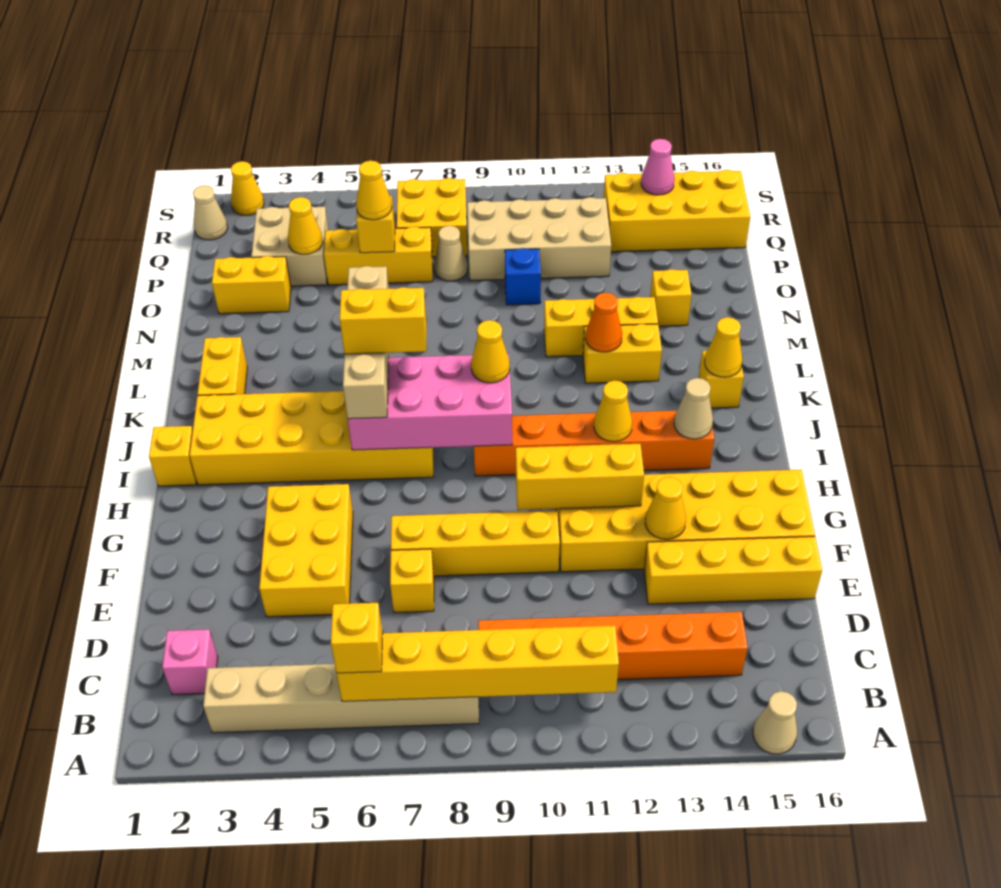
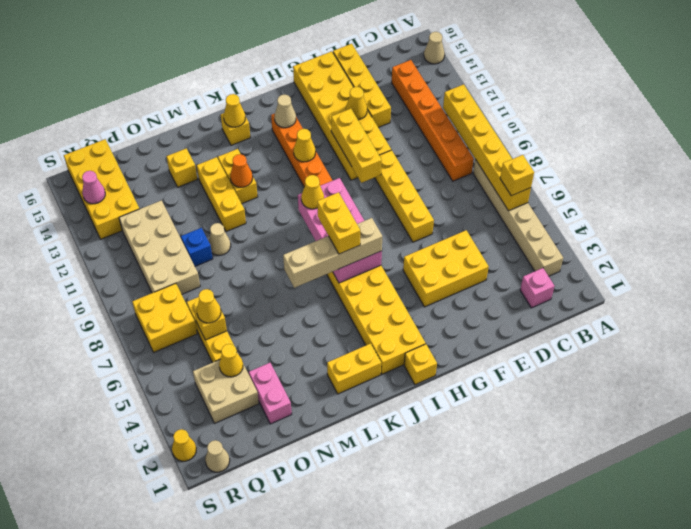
yellow brick E7 level 1 -> none
yellow brick O2:O3 level 1 -> pink brick O2:O3 level 1
tan cone P8 level 1 -> tan cone N10 level 1

